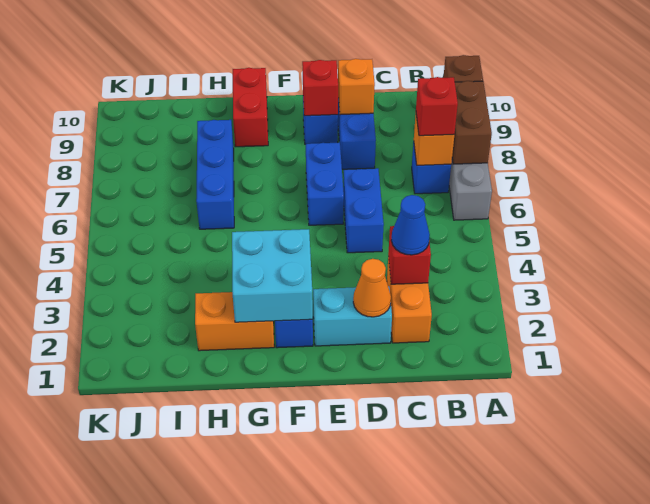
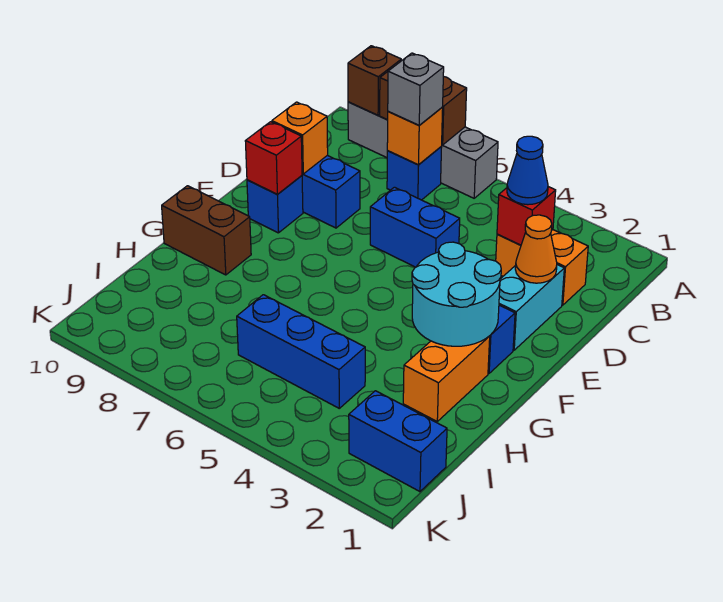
red brick B7 level 3 -> grey brick B7 level 3
blue brick E6:E7 level 1 -> blue brick J1:J2 level 1
cyan brick F2:G3 level 2 -> cyan round brick F2:G3 level 2
red brick G9:G10 level 1 -> brown brick G9:G10 level 1
blue brick H6:H8 level 1 -> blue brick I4:I6 level 1

